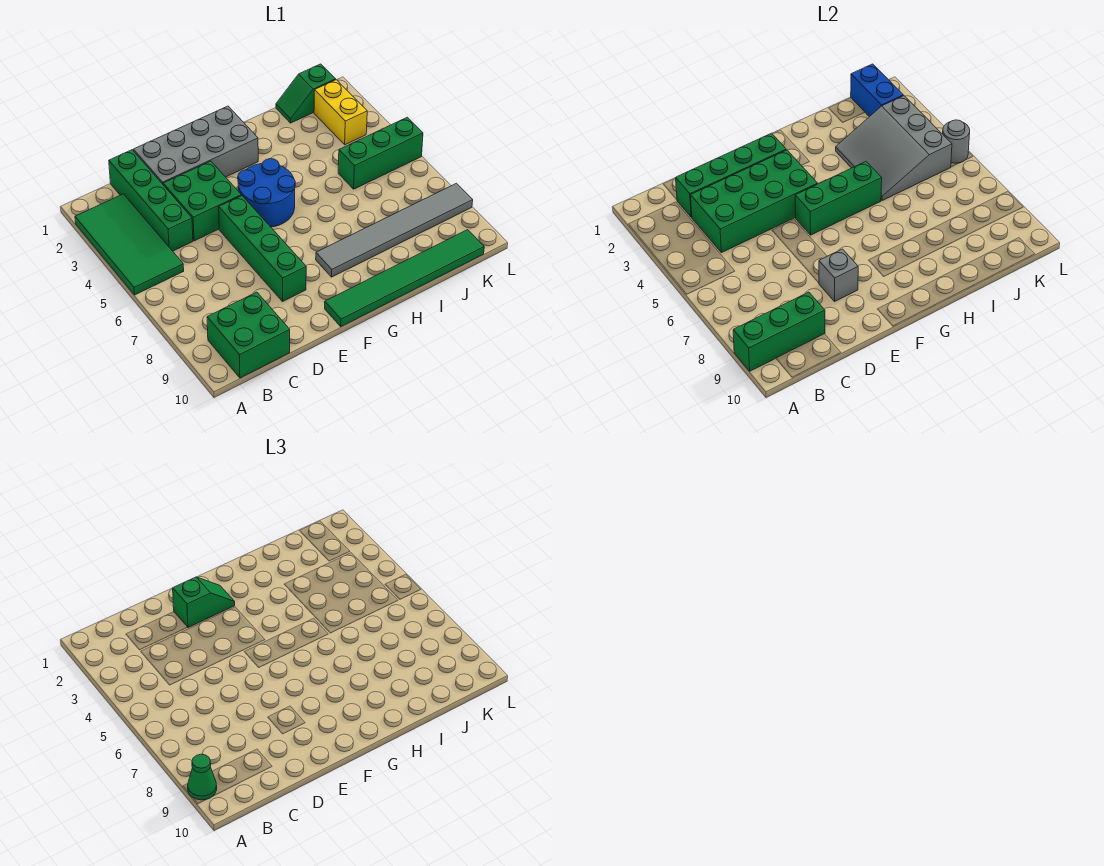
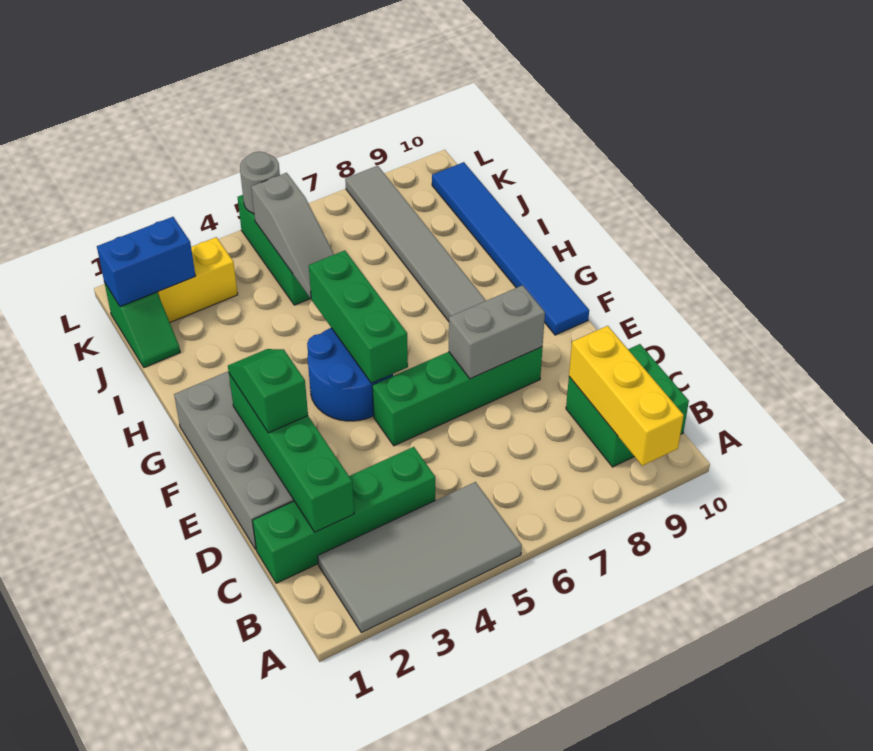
green tile A2:B5 level 1 -> grey tile A2:B5 level 1
green brick A9:C9 level 2 -> yellow brick A9:C9 level 2
green cone A9 level 3 -> none
green brick C3:F4 level 2 -> none
green brick D3:E4 level 1 -> none
grey brick E8 level 2 -> grey brick E7:E8 level 2
green tile F10:K10 level 1 -> blue tile F10:K10 level 1
grey slope I3:K5 level 2 top K -> grey slope I5:K5 level 2 top K

